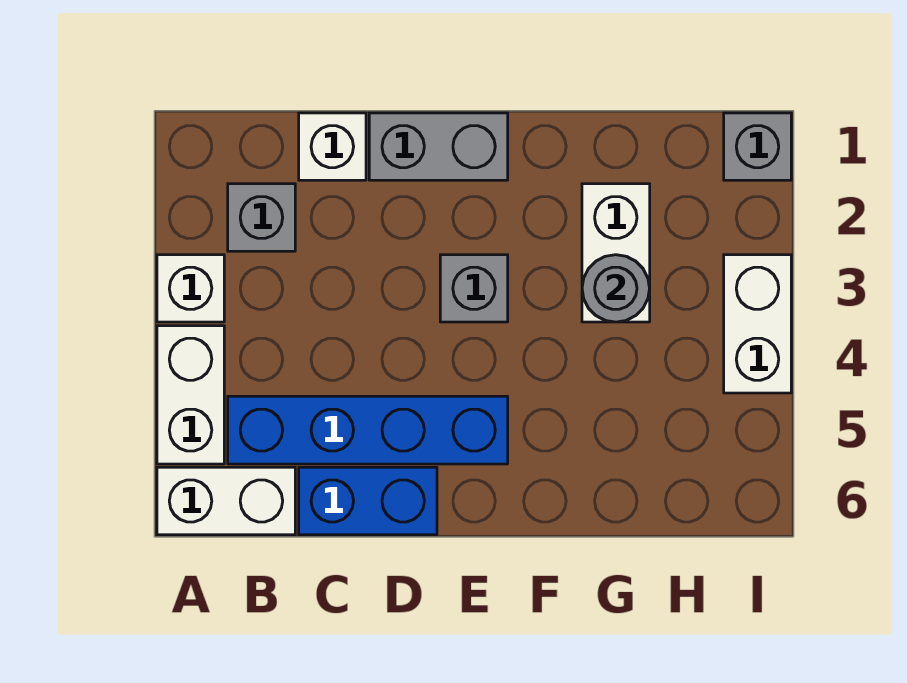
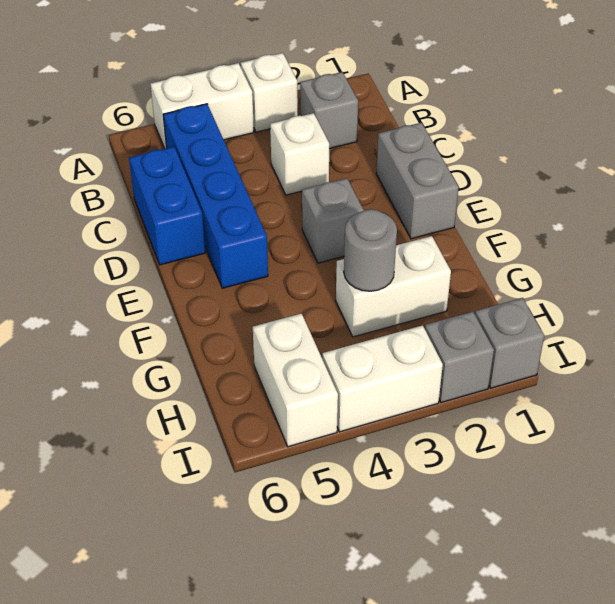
white brick A6:B6 level 1 -> white brick H5:I5 level 1
white brick C1 level 1 -> white brick C3 level 1
none -> grey brick I2 level 1

